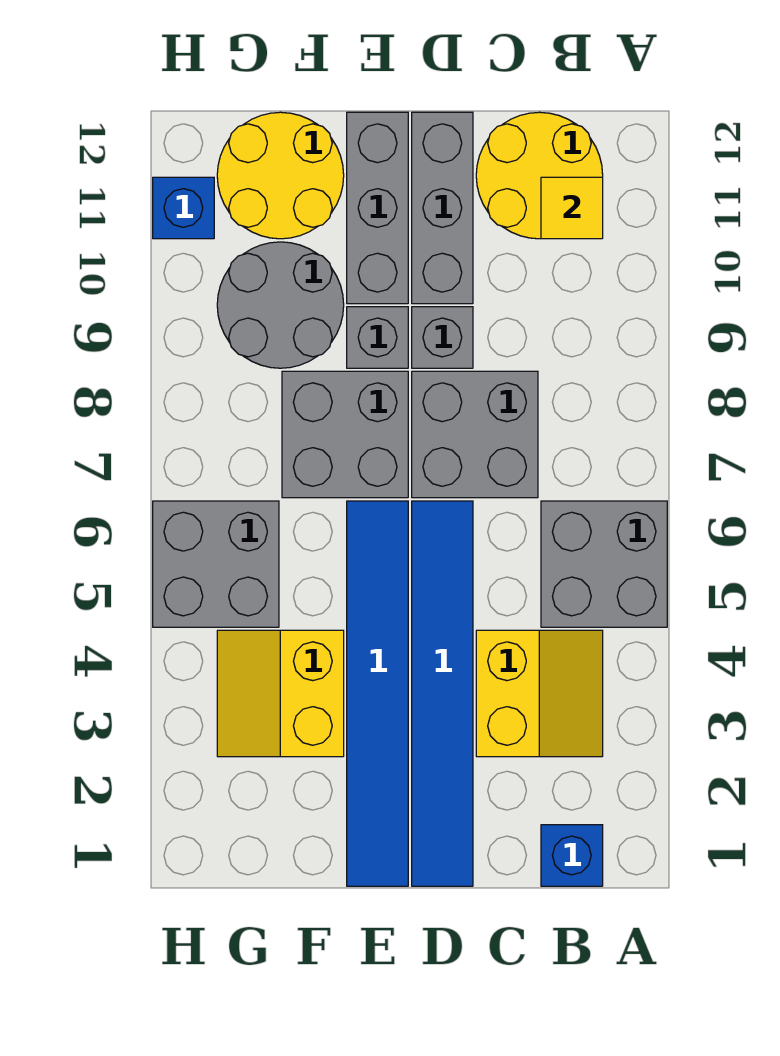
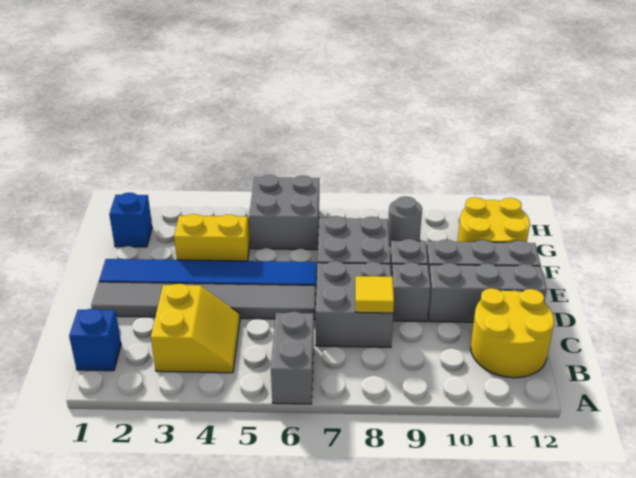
grey brick A5:B6 level 1 -> grey brick A6:B6 level 1
yellow slope B3:C4 level 1 top C -> yellow slope B3:C4 level 1 top 3
yellow tile B11 level 2 -> yellow tile C8 level 2
blue tile D1:D6 level 1 -> grey tile D1:D6 level 1
grey round brick F9:G10 level 1 -> grey round brick G9 level 1
blue brick H11 level 1 -> blue brick G1 level 1

